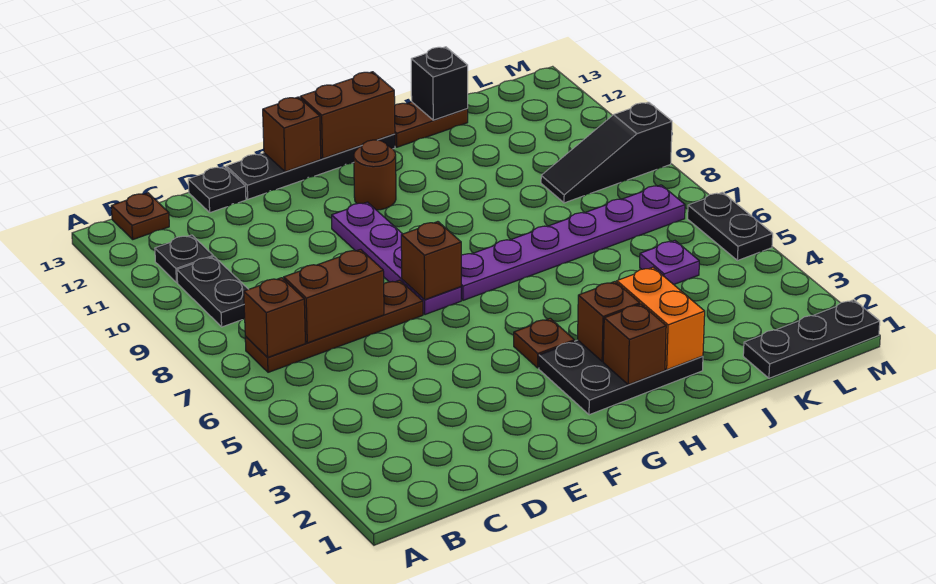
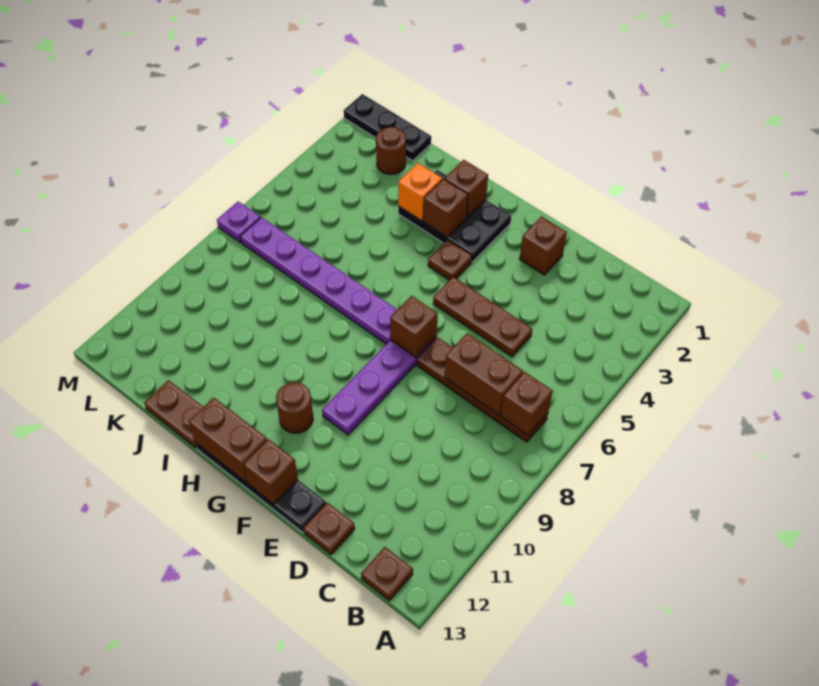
black plate B9:B10 level 1 -> none
black plate B11 level 1 -> none
none -> brown plate D5:F5 level 1
black plate D13 level 1 -> brown plate D13 level 1
none -> brown brick E2 level 1
orange brick I2:I3 level 2 -> orange brick I3 level 2
black brick J13 level 2 -> none
none -> brown round brick K2 level 1
purple plate K5 level 1 -> purple plate M7 level 1
black slope K9:M9 level 1 top M -> none
black plate M5:M6 level 1 -> none

